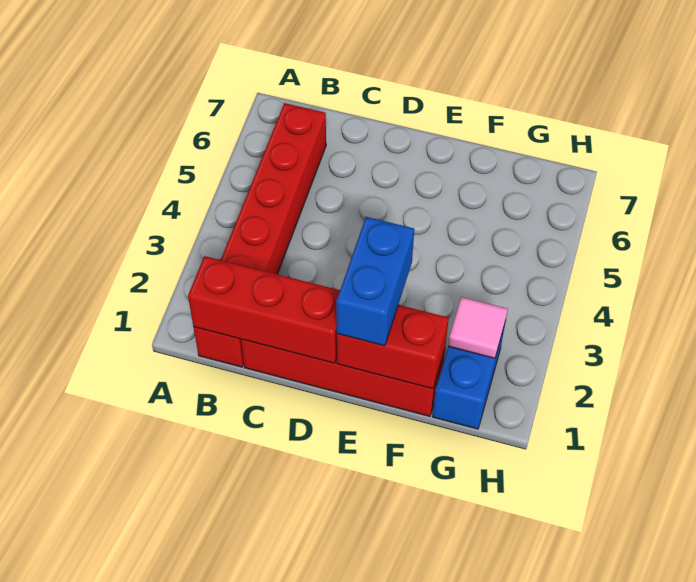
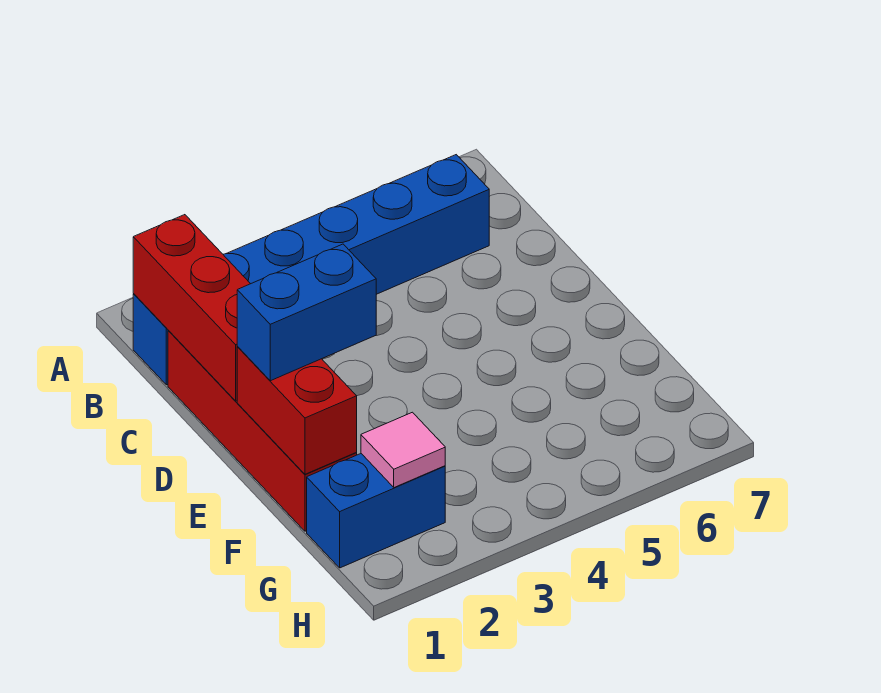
red brick B1:B6 level 1 -> blue brick B1:B6 level 1

